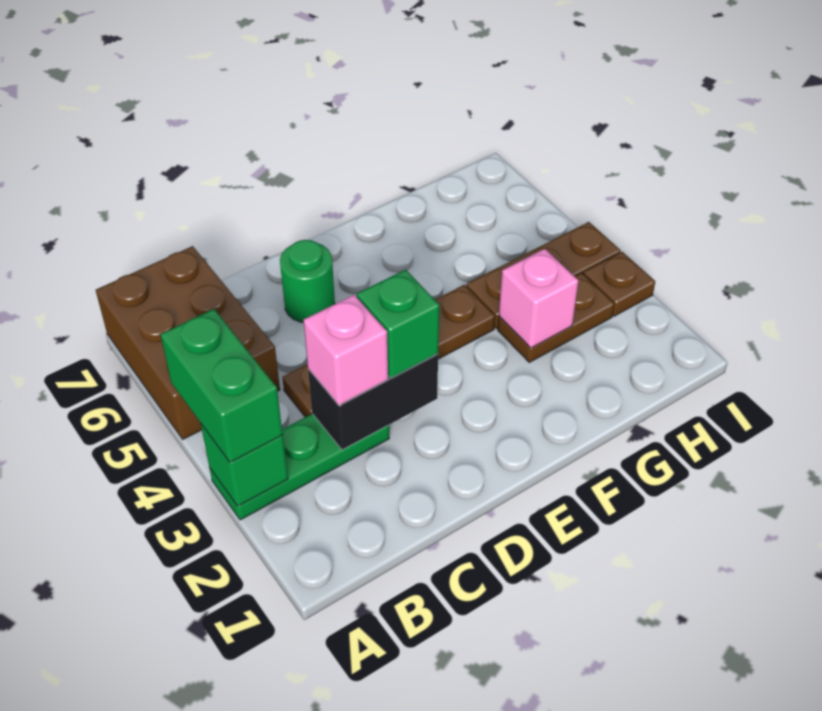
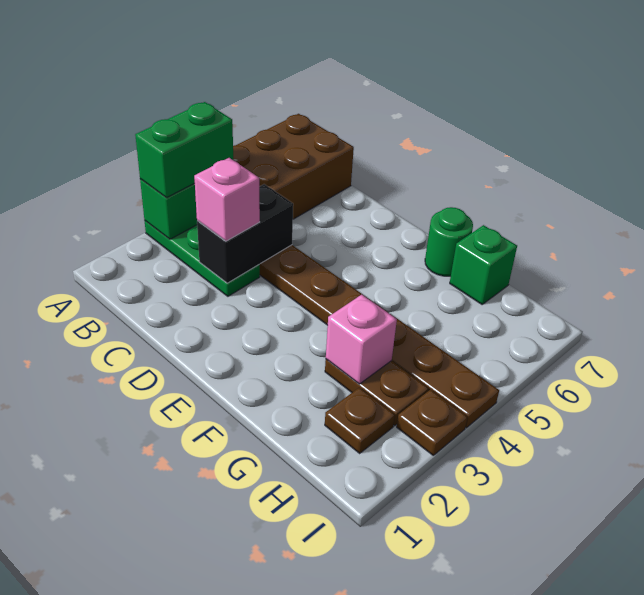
black brick C3:D3 level 2 -> black brick C3:C4 level 2
green brick D3 level 3 -> green brick G7 level 1
green round brick D6 level 1 -> green round brick F7 level 1
none -> brown plate H2 level 1

